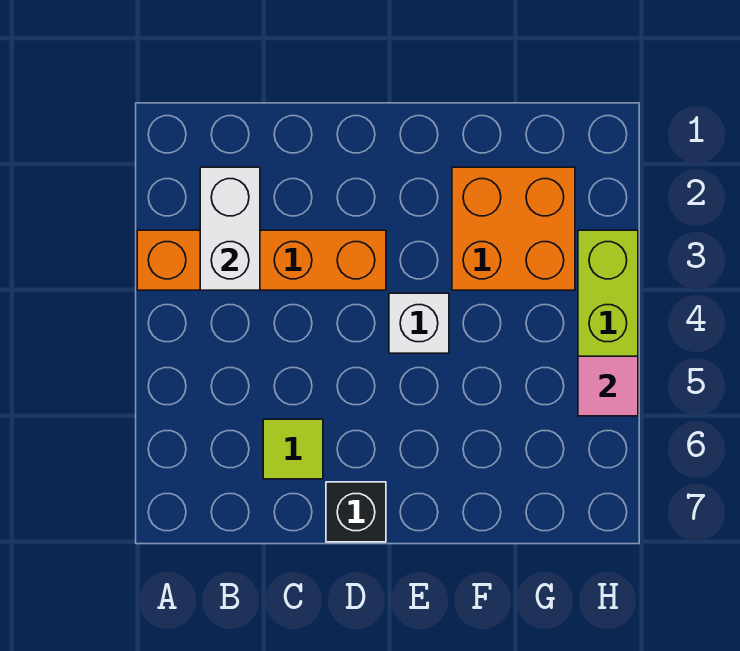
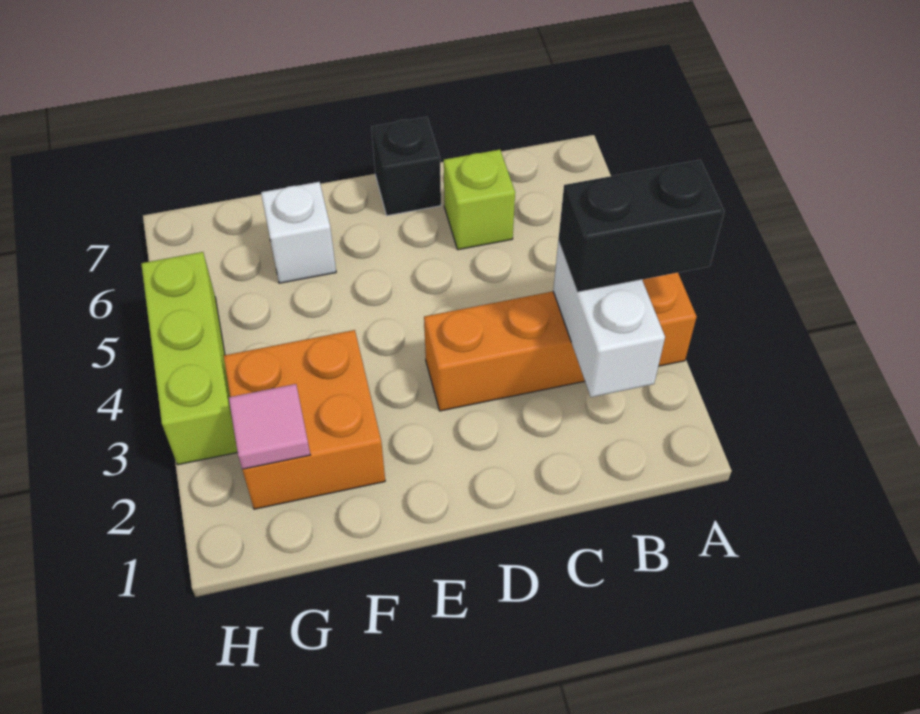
none -> black brick A3:B3 level 3
lime tile C6 level 1 -> lime brick C6 level 1
white brick E4 level 1 -> white brick F6 level 1
pink tile H5 level 2 -> pink tile G2 level 2

